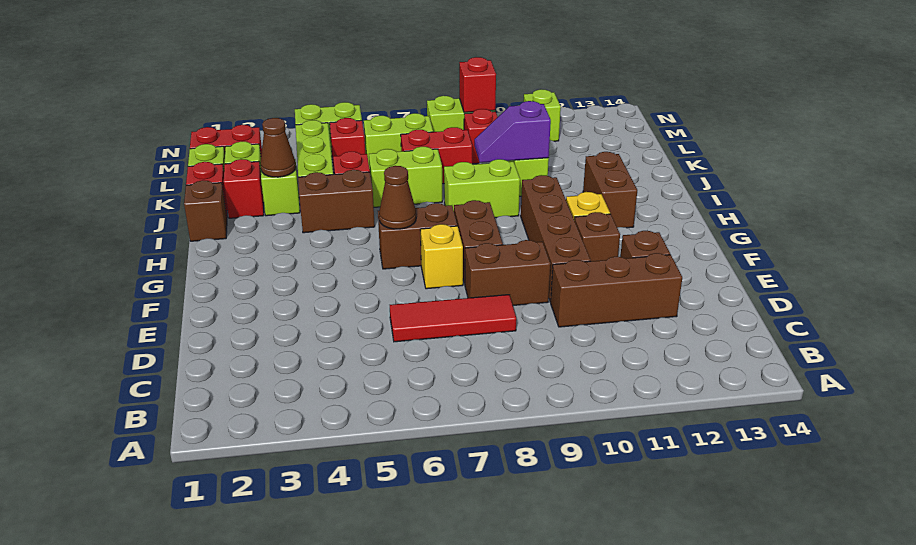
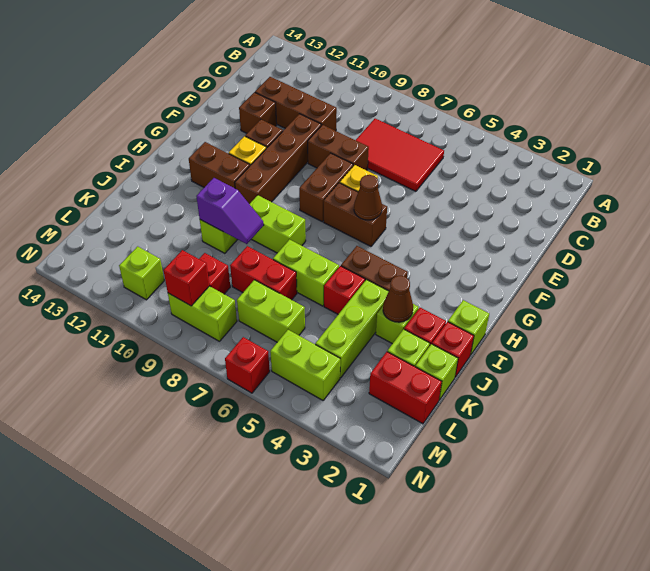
red tile D6:D8 level 1 -> red tile C6:D8 level 1
brown brick H12:I12 level 1 -> brown brick H11:H12 level 1
brown brick I1 level 1 -> lime brick I1 level 1
red brick L5 level 1 -> red brick N6 level 1

